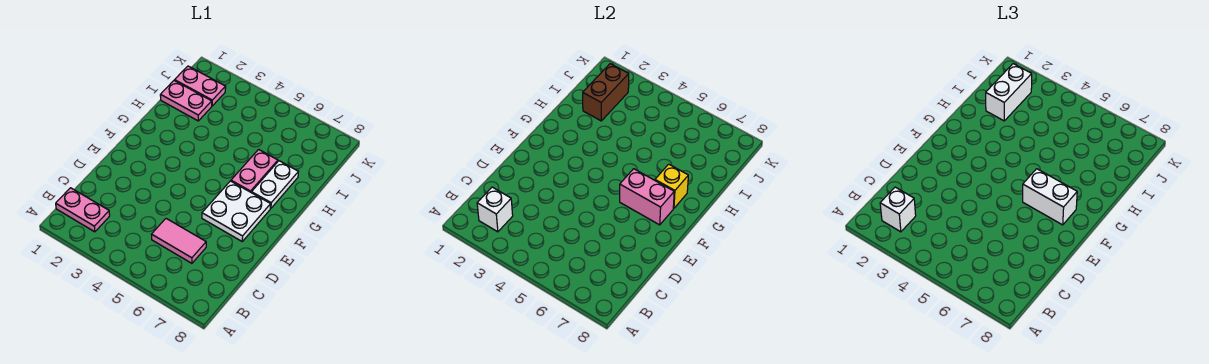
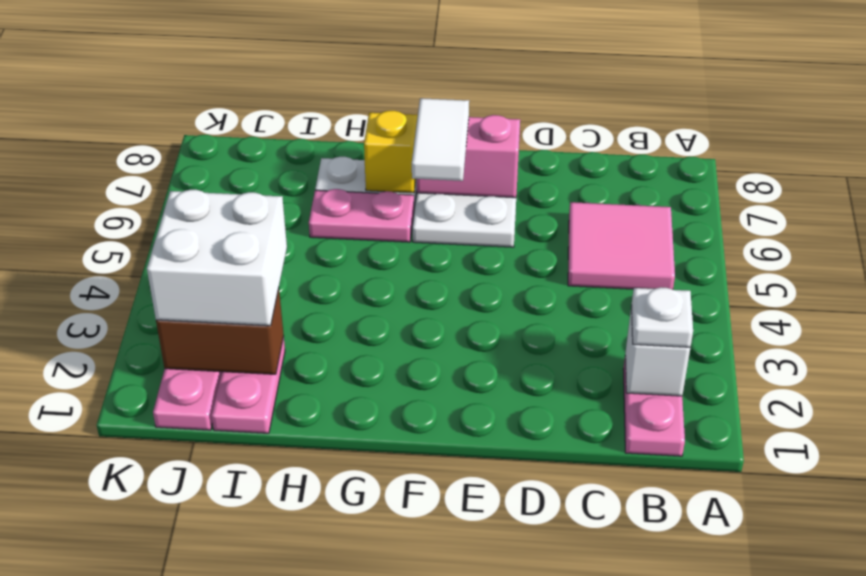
white brick B2 level 3 -> white plate B2 level 3
pink tile C5:C6 level 1 -> pink tile B5:C6 level 1
pink brick F6:F7 level 2 -> pink brick E7:F7 level 2
white brick F6:F7 level 3 -> white tile F6:F7 level 3
white brick I2:J2 level 3 -> white brick I2:J3 level 3

